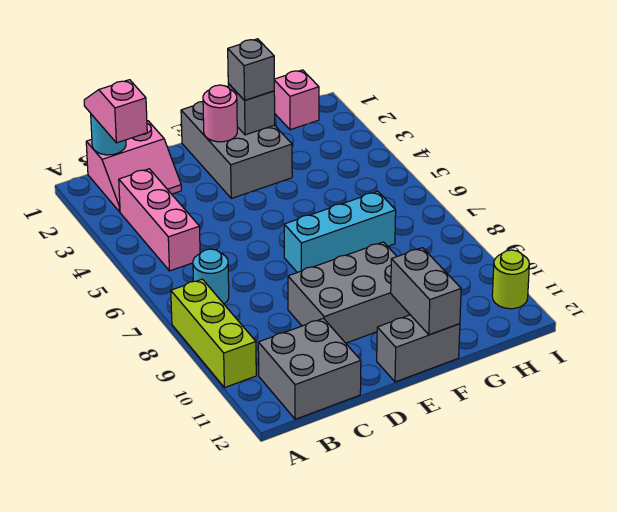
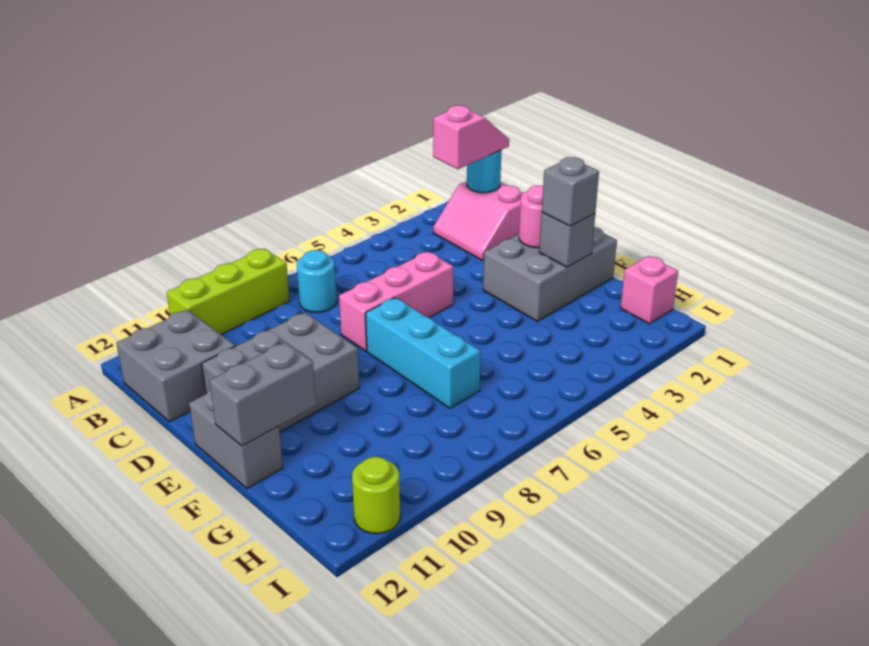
pink brick B3:B5 level 1 -> pink brick D5:D7 level 1
grey brick D9:F10 level 1 -> grey brick D9:E11 level 1

